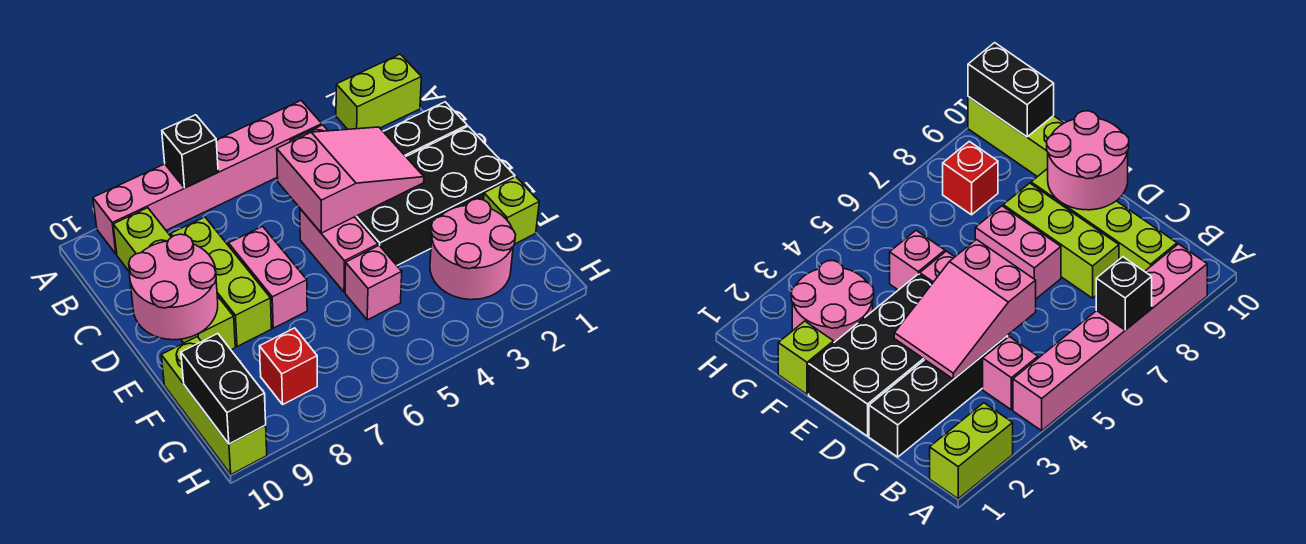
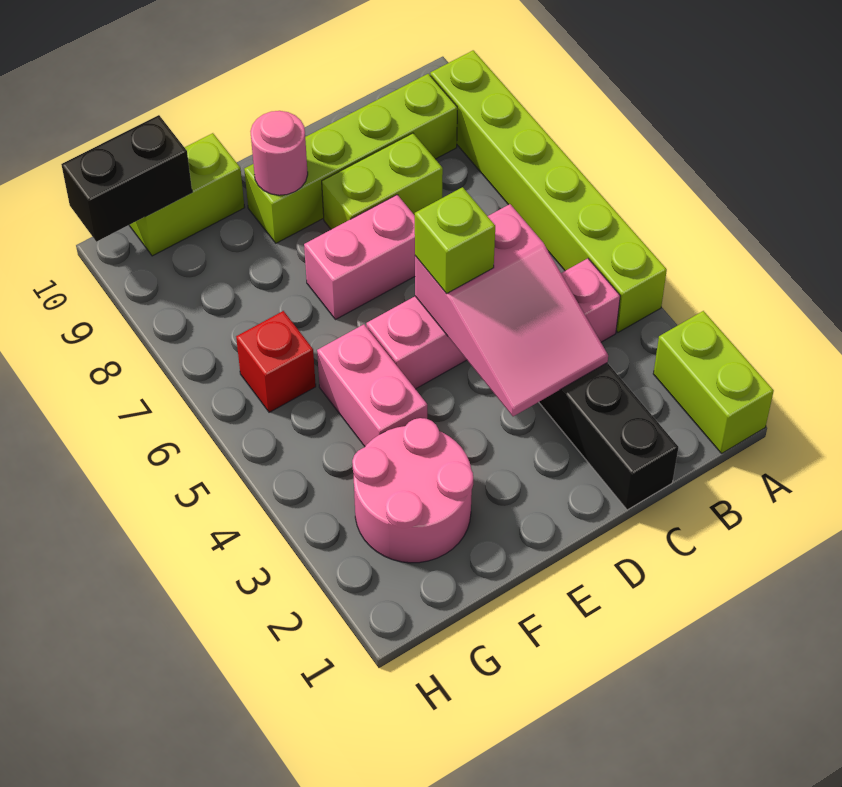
pink brick A4:A9 level 1 -> lime brick A4:A9 level 1
black brick A7 level 2 -> none
lime brick C8:E8 level 1 -> lime brick C8:D8 level 1
black brick D1:E4 level 1 -> none
pink round brick D9:E10 level 2 -> pink round brick E9 level 2
lime brick F1 level 1 -> lime brick D5 level 3
pink brick F5 level 1 -> pink brick F4:F5 level 1
lime brick F10:H10 level 1 -> lime brick F10:G10 level 1
red brick G8 level 1 -> red brick G6 level 1

